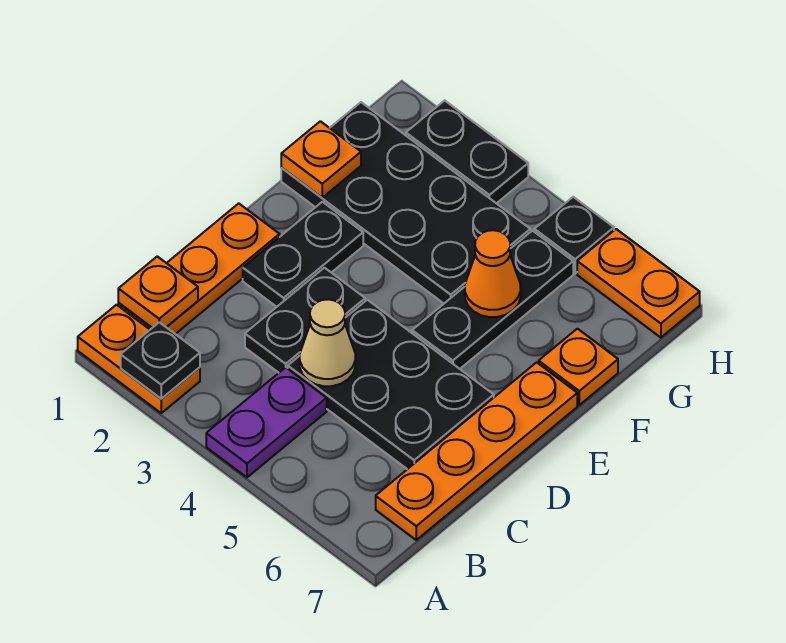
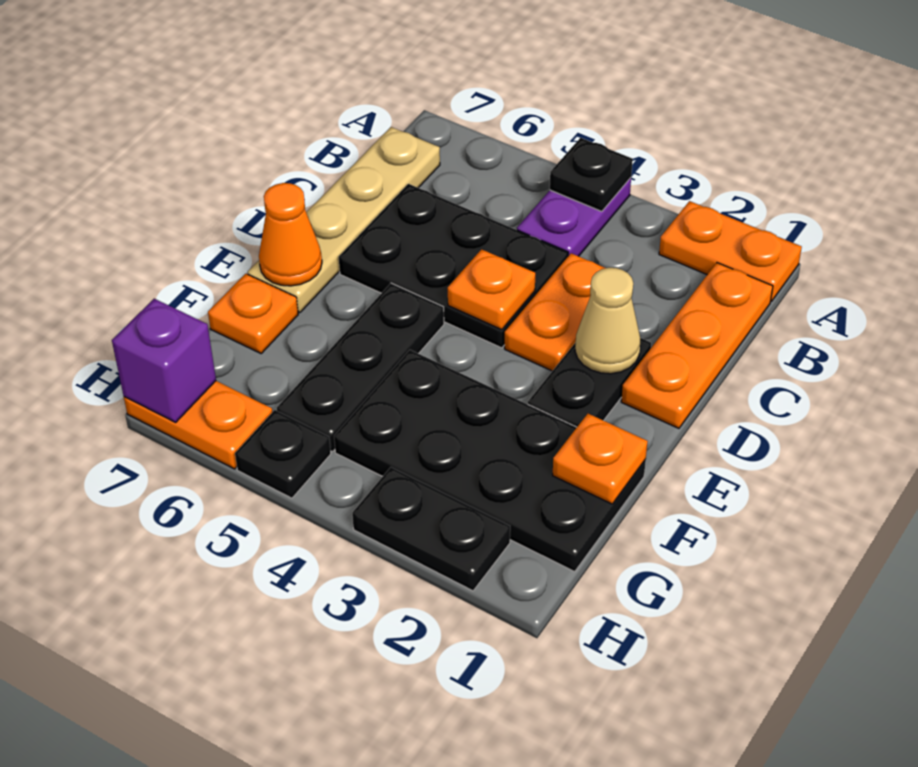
black plate A2 level 2 -> black plate A4 level 2
orange plate B1 level 2 -> orange plate D4 level 2
orange plate B7:E7 level 1 -> tan plate B7:E7 level 1
black plate C3:D3 level 1 -> orange plate C3:D3 level 1
tan cone C4 level 2 -> tan cone D2 level 2
orange cone F5 level 2 -> orange cone E7 level 2
none -> purple brick H7 level 2

